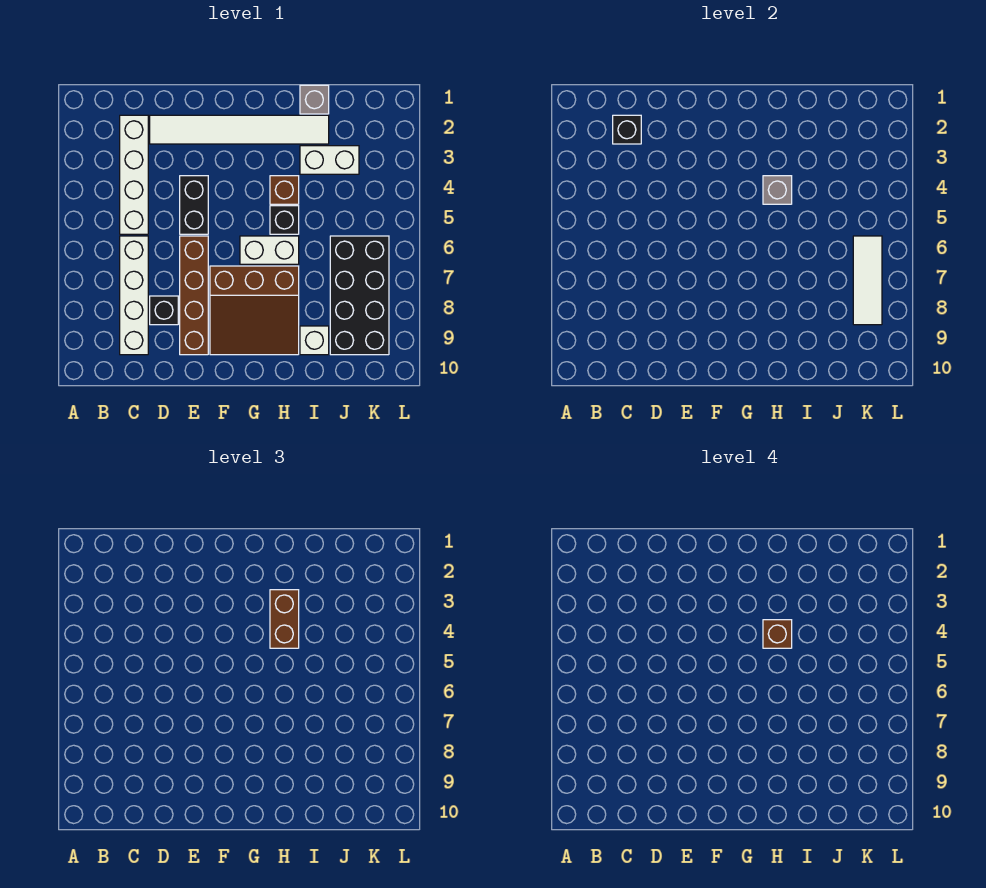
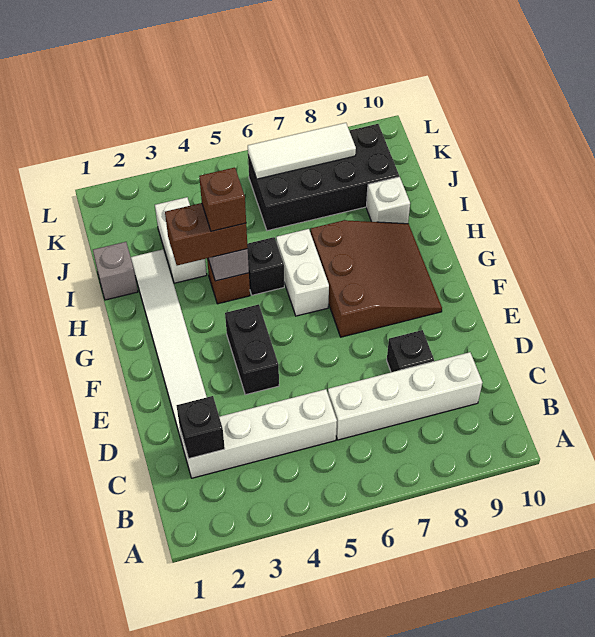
black brick E4:E5 level 1 -> black brick E4:F4 level 1
brown brick E6:E9 level 1 -> none

